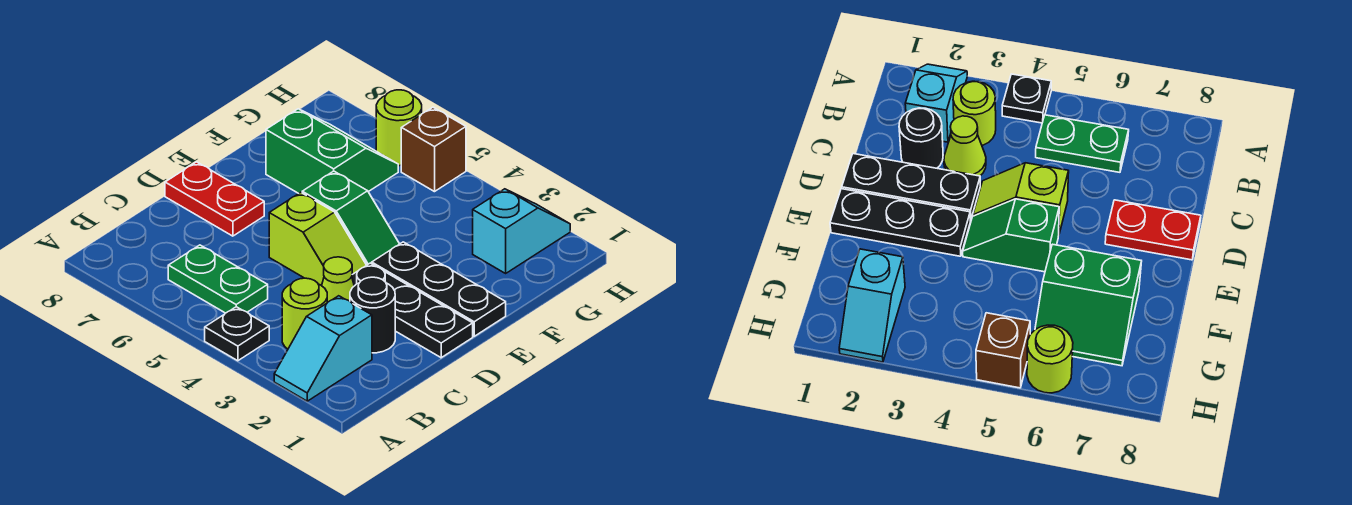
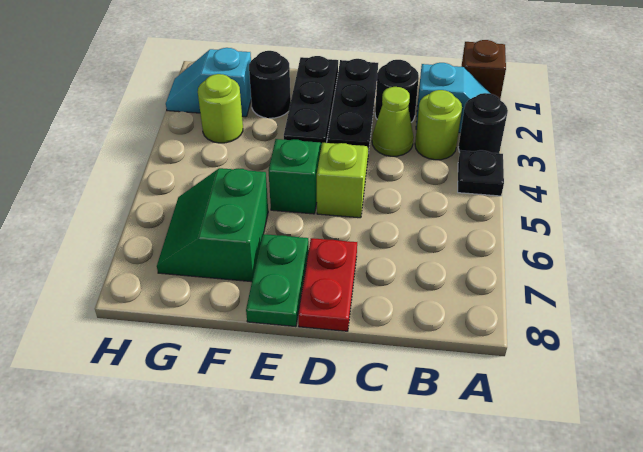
none -> black round brick A3 level 1
green plate B5:B6 level 1 -> green plate E7:E8 level 1
none -> black round brick F2 level 1
brown brick H5 level 1 -> brown brick A1 level 1
lime round brick H6 level 1 -> lime round brick G3 level 1

